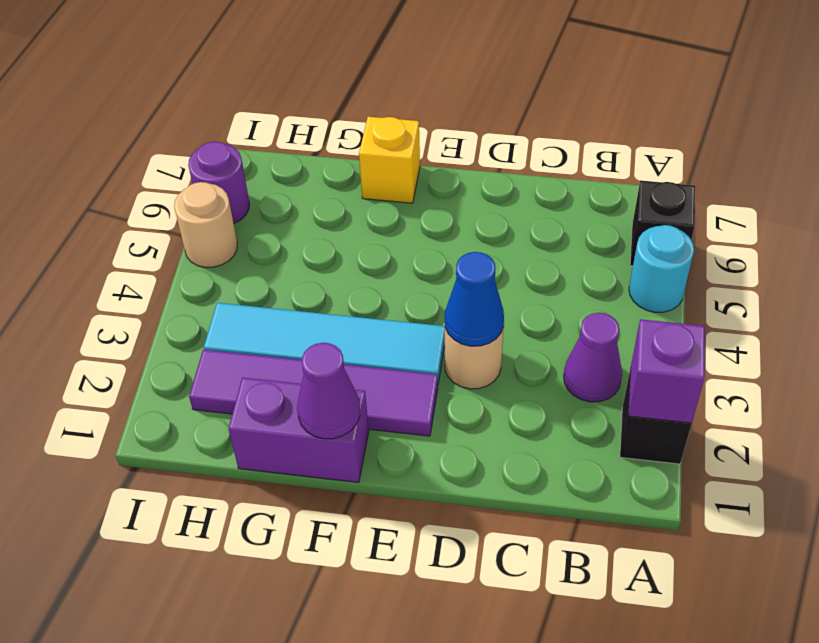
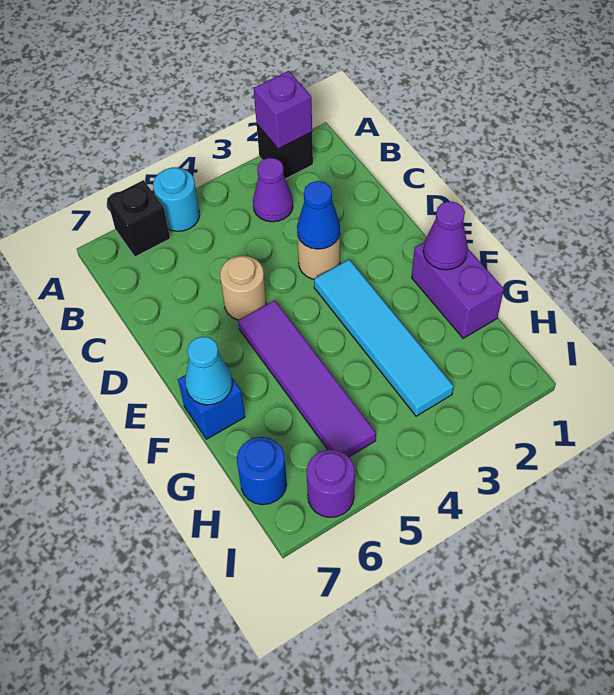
purple tile E2:H2 level 1 -> purple tile E5:H5 level 1
yellow brick F7 level 1 -> blue brick F7 level 1
none -> cyan cone F7 level 2
none -> blue round brick H7 level 1
tan round brick I5 level 1 -> tan round brick D5 level 1

